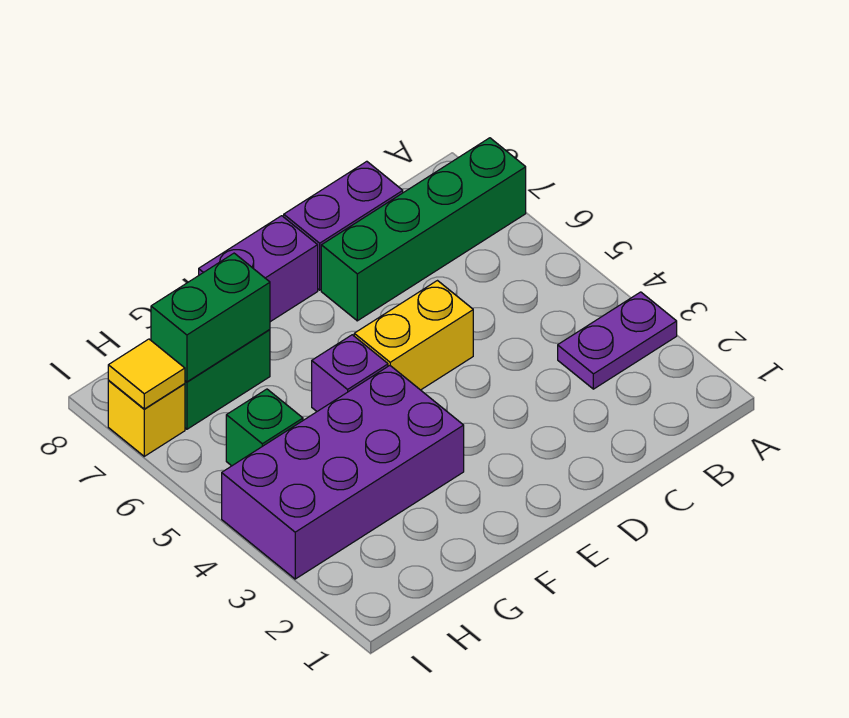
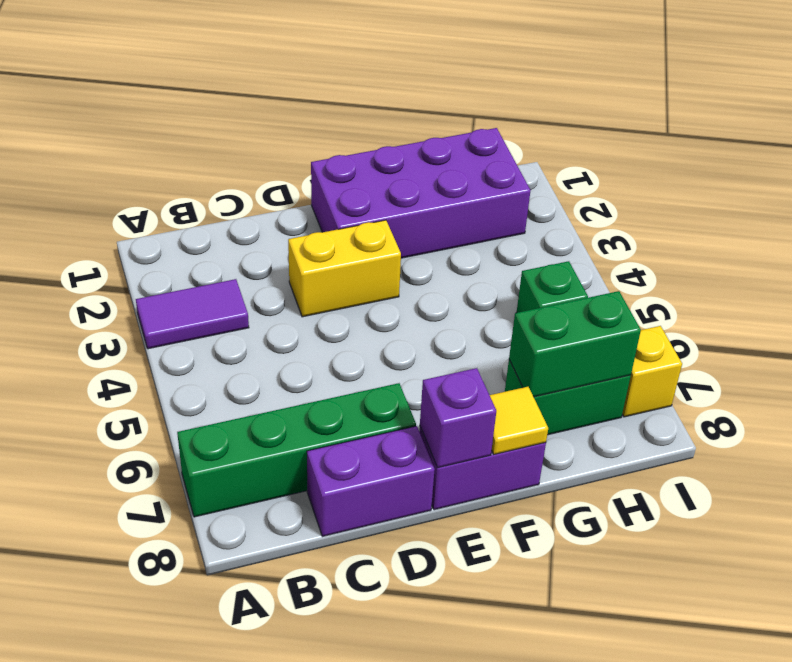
purple plate A3:B3 level 1 -> purple tile A3:B3 level 1
yellow brick D5:E5 level 1 -> yellow brick D3:E3 level 1
purple brick F3:I4 level 1 -> purple brick E1:H2 level 1
purple brick F5 level 1 -> purple brick E8 level 2
yellow tile I7 level 2 -> yellow tile F8 level 2

